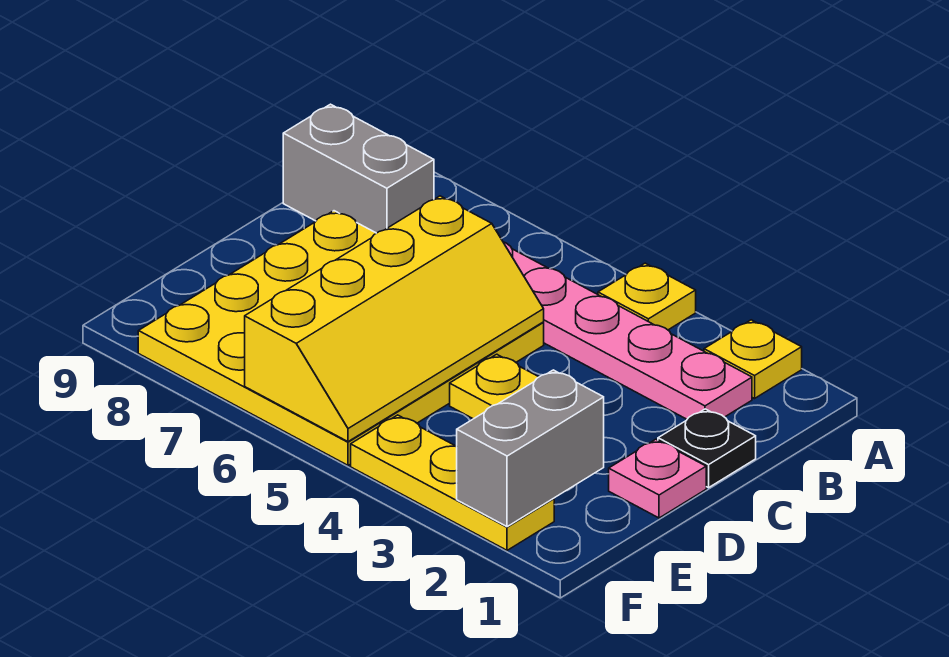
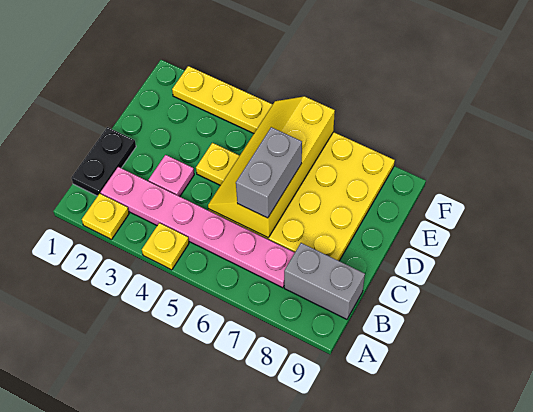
black plate C1 level 1 -> black plate B1:C1 level 1
pink plate D1 level 1 -> pink plate C3 level 1
grey brick E2:F2 level 2 -> grey brick C6:D6 level 3

